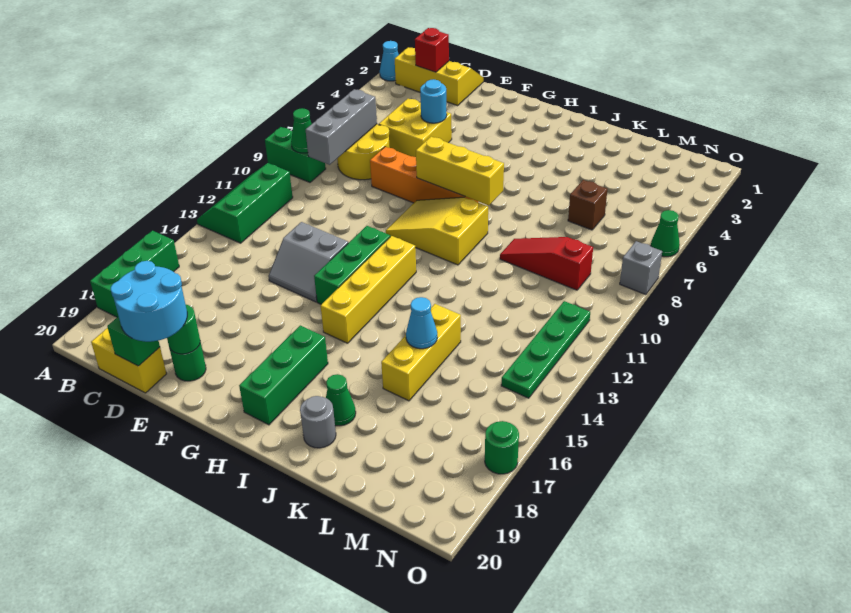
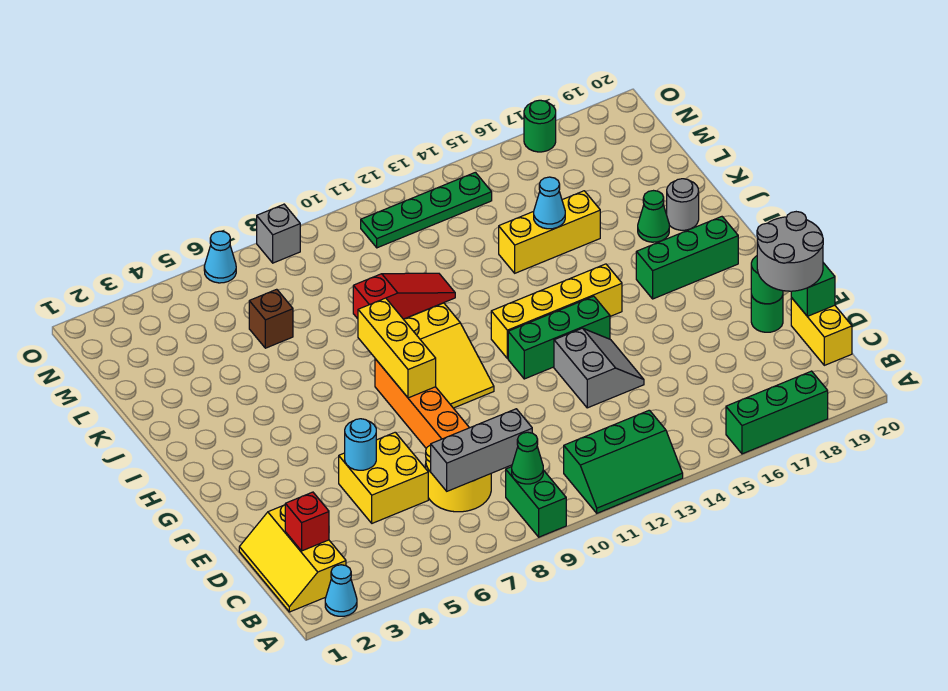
cyan round brick D19:E20 level 3 -> grey round brick D19:E20 level 3
red slope K9:M9 level 1 top M -> red slope K9:K11 level 1 top 9
green cone O6 level 1 -> cyan cone O6 level 1

